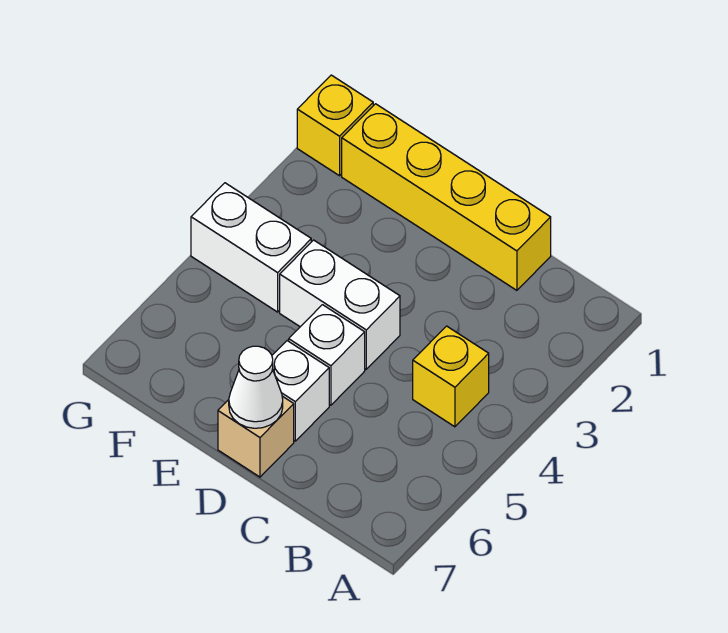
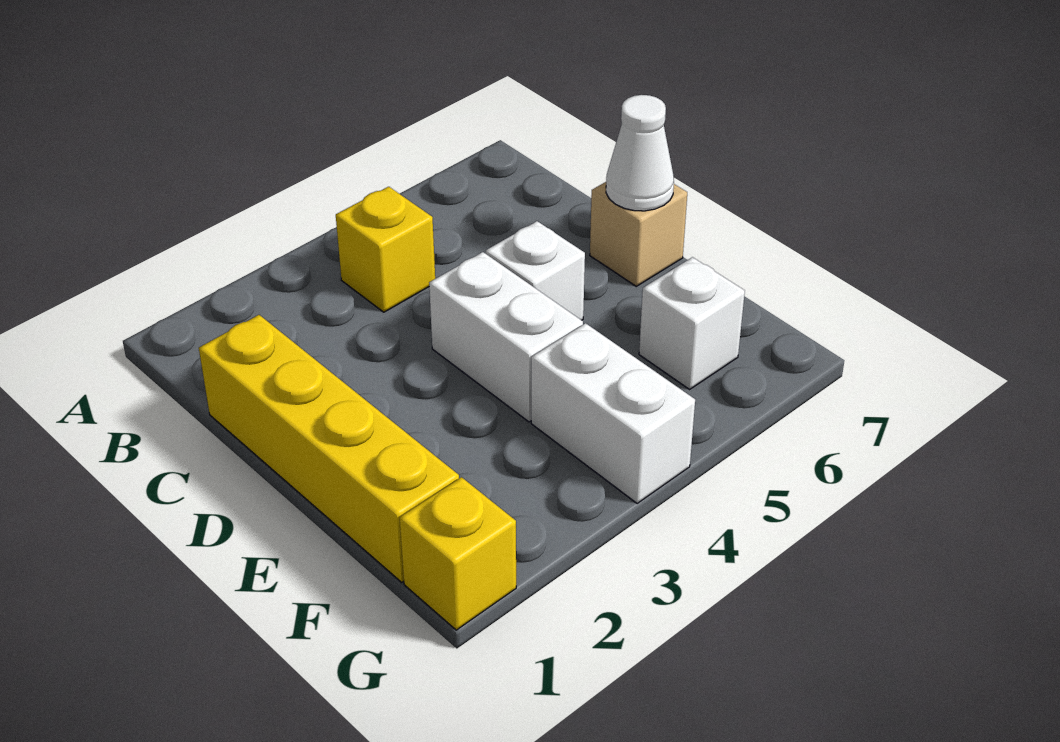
white brick D6 level 1 -> white brick F6 level 1

